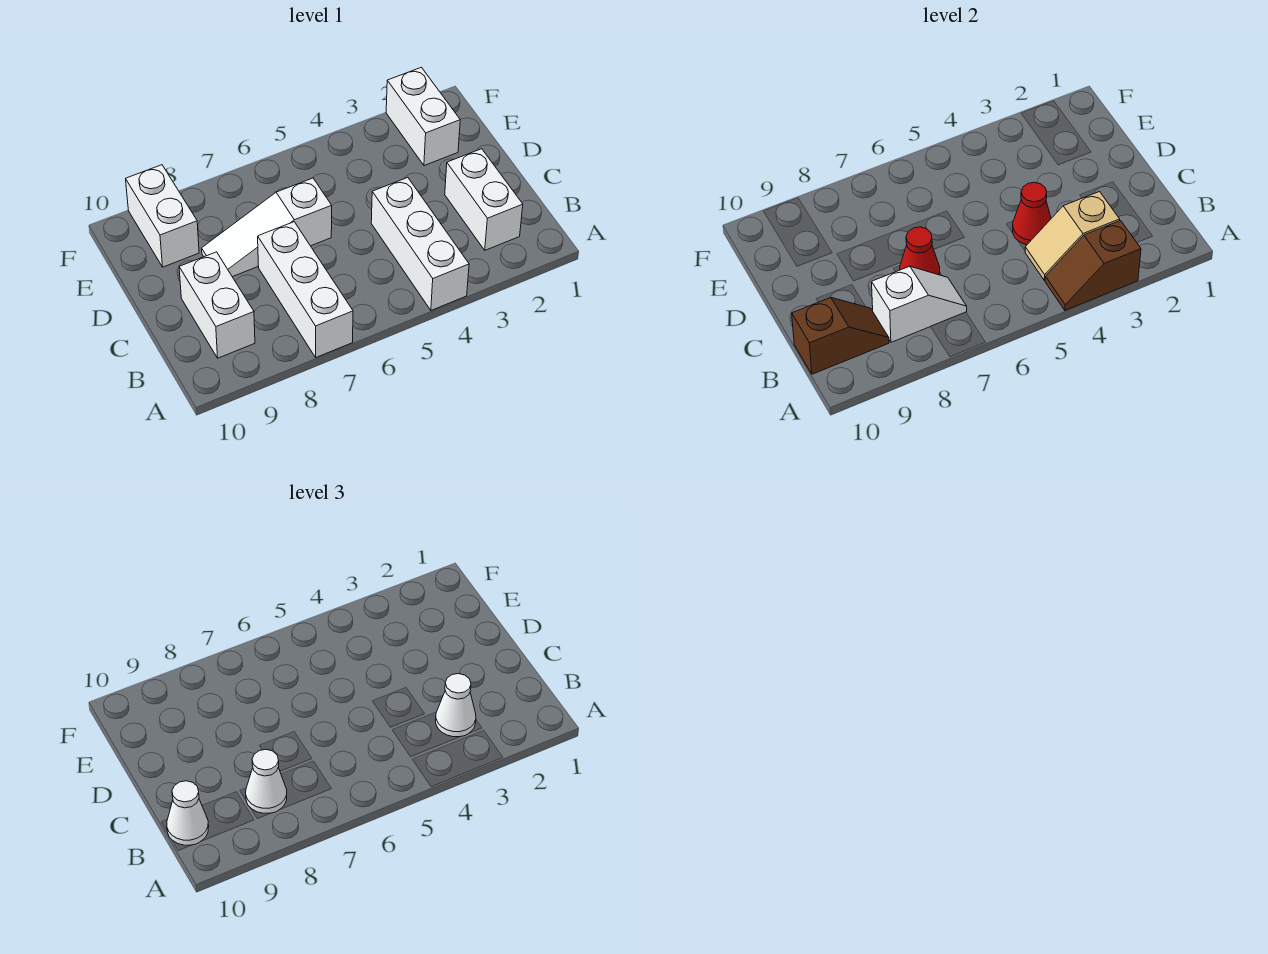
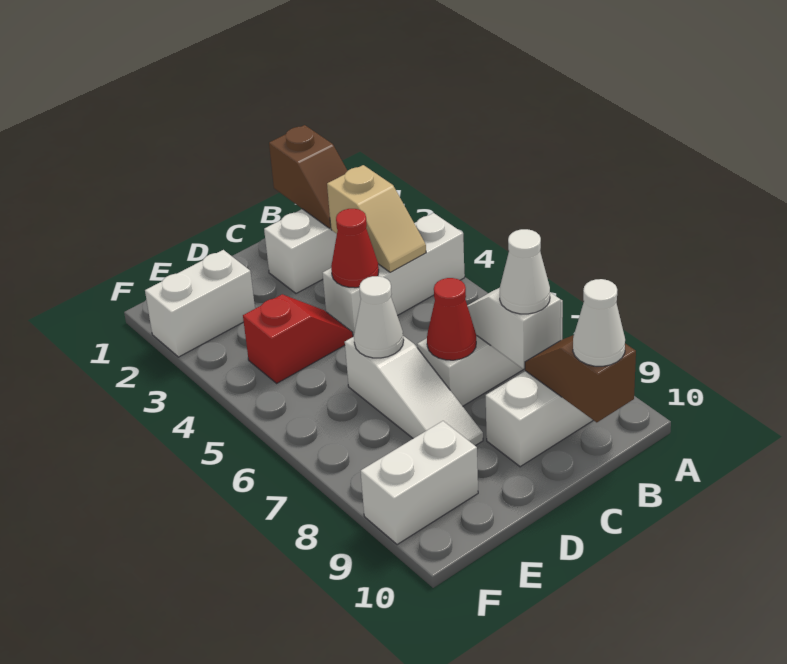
brown slope A3:A4 level 2 top 3 -> brown slope B1:B2 level 2 top 1
white cone B3 level 3 -> white cone D6 level 2
none -> red slope D4:E4 level 1 top E

